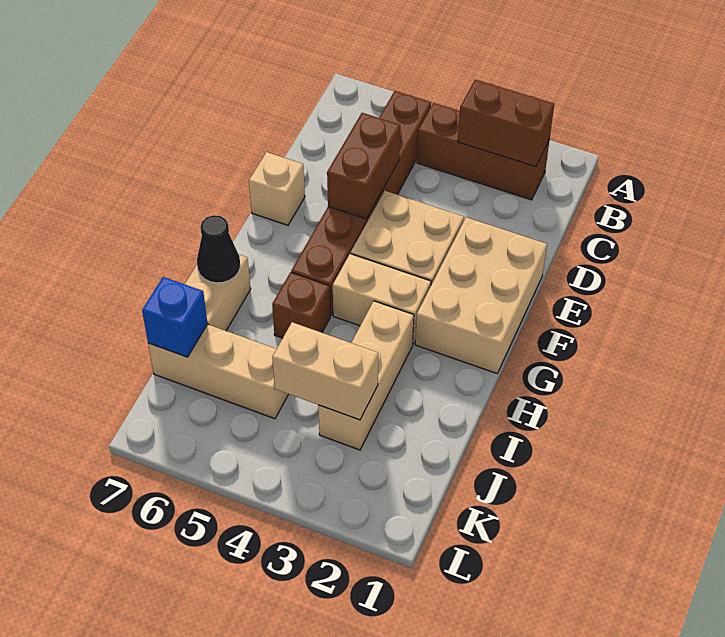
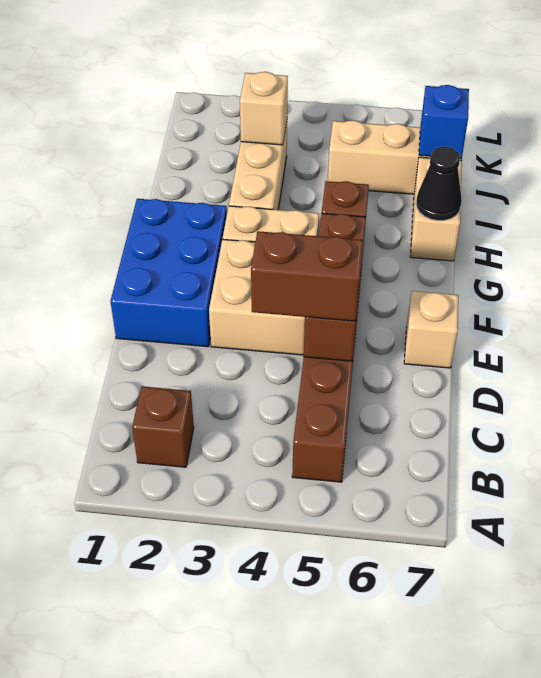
brown brick B2:B4 level 1 -> brown brick B2 level 1
brown brick B2:B3 level 2 -> brown brick D4:D5 level 3
tan brick E1:G2 level 1 -> blue brick E1:G2 level 1
tan brick J3:J4 level 2 -> tan brick J3 level 2

